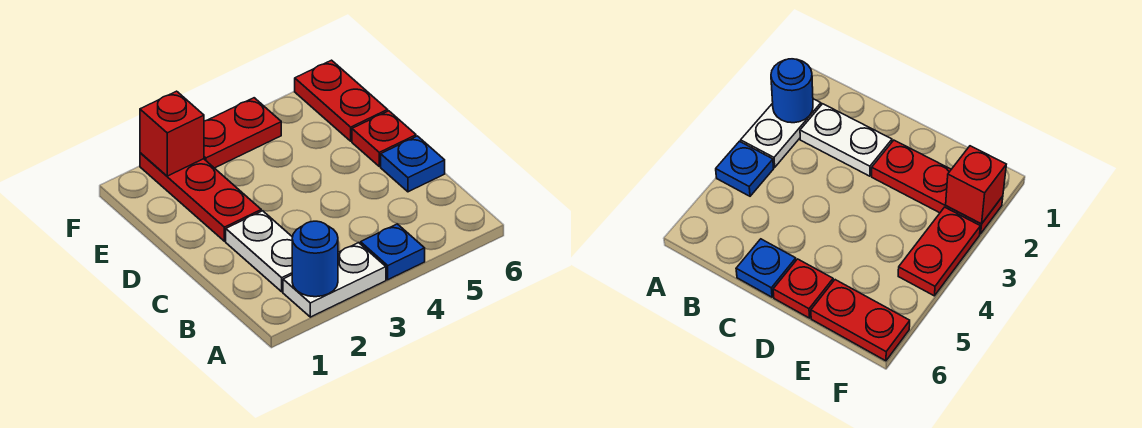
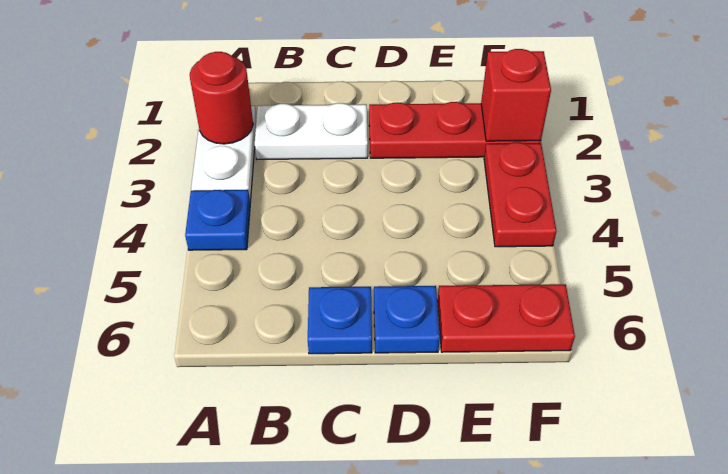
blue round brick A2 level 2 -> red round brick A2 level 2
red plate D6 level 1 -> blue plate D6 level 1

